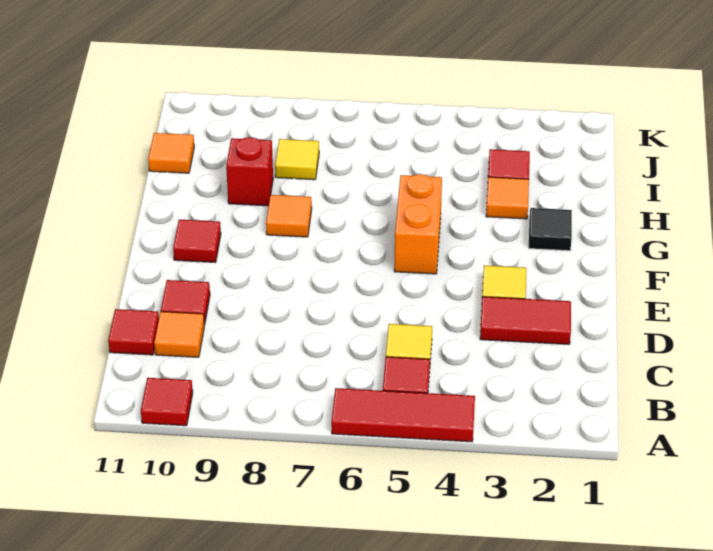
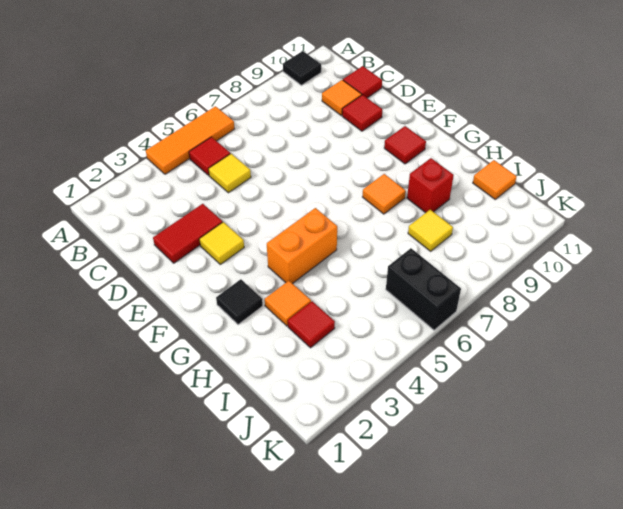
red tile A4:A6 level 1 -> orange tile A4:A6 level 1
red tile A10 level 1 -> black tile A10 level 1
orange brick F5:G5 level 1 -> orange brick G4:G5 level 1
none -> black brick J6:K6 level 1

